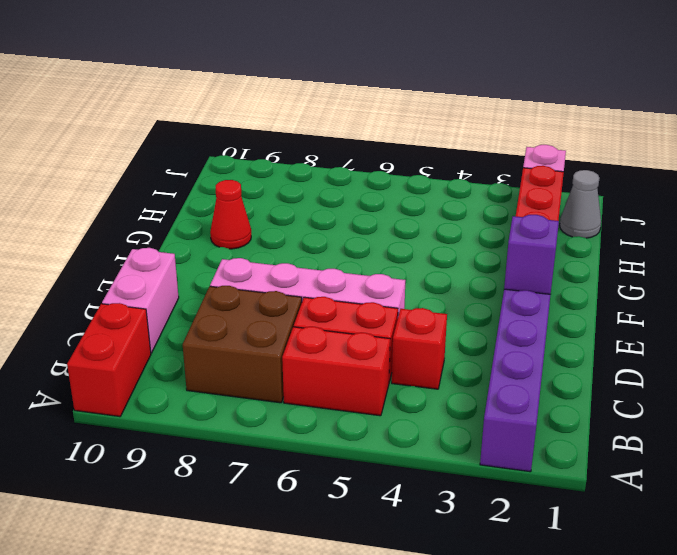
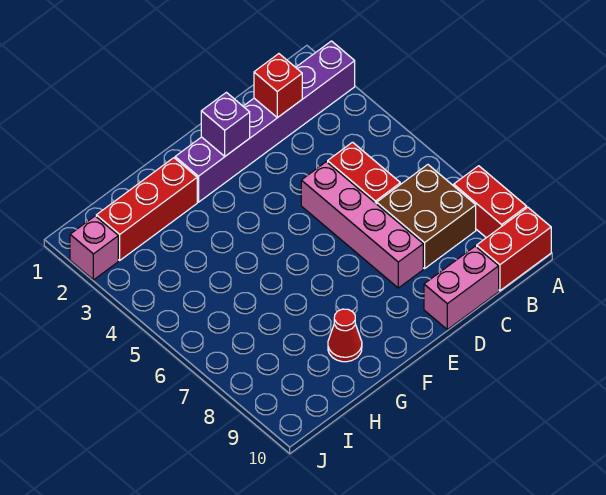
red brick B5:B6 level 1 -> red brick A8:A9 level 1
red brick C4 level 1 -> red brick C2 level 2
grey cone I1 level 1 -> none

